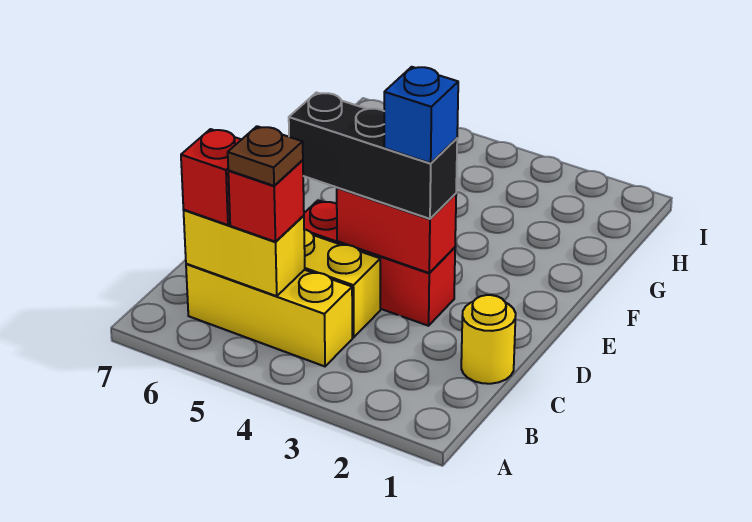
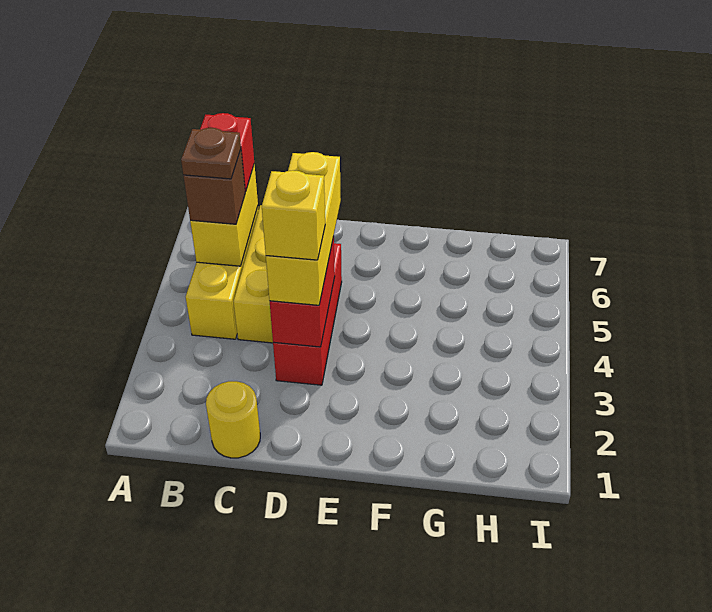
red brick B5 level 3 -> brown brick B5 level 3
black brick D3:D5 level 3 -> yellow brick D3:D5 level 3
blue brick D3 level 4 -> yellow brick D3 level 4

